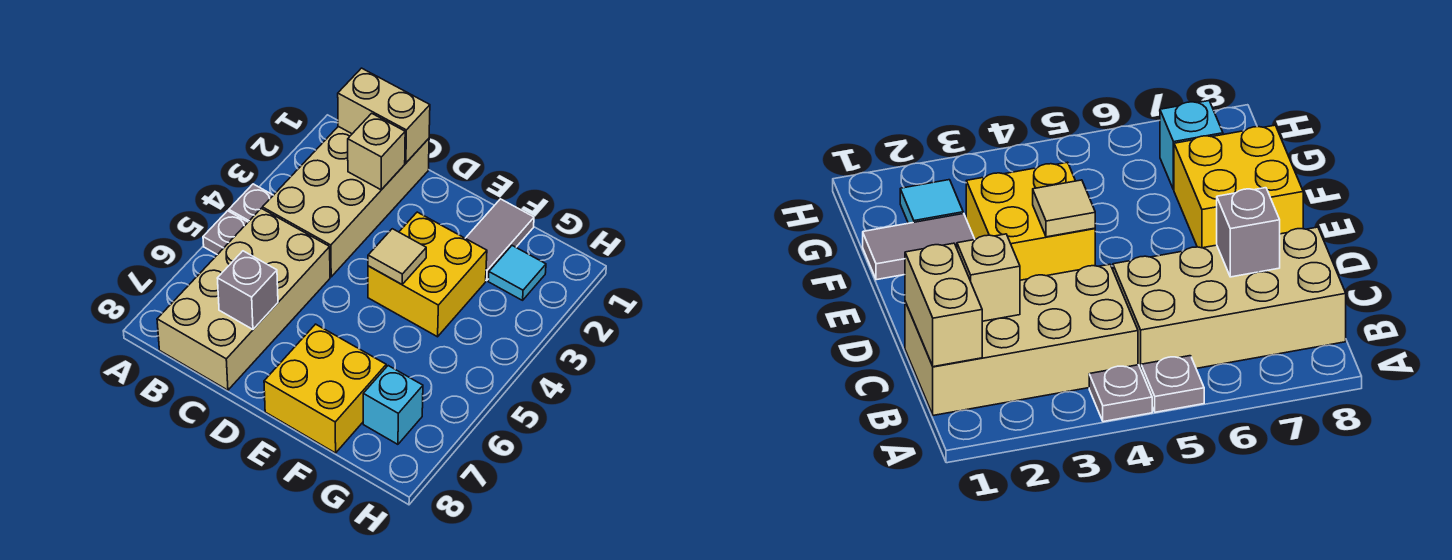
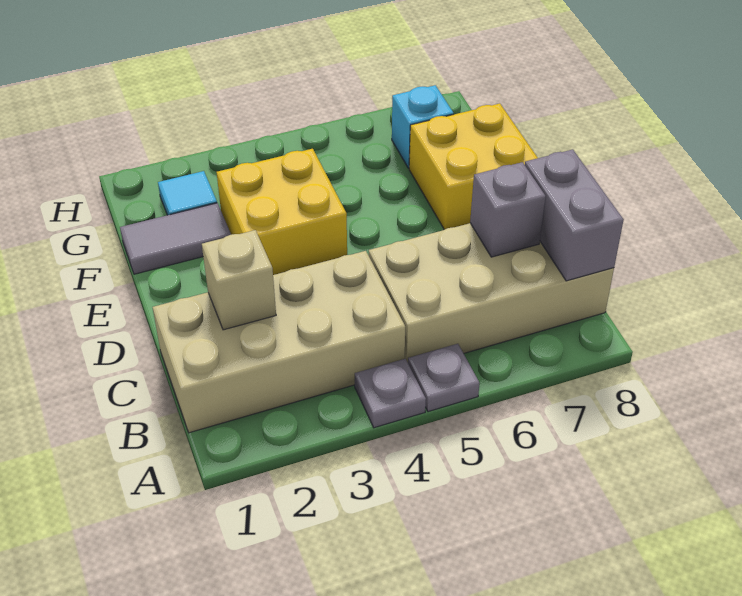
tan brick B1:C1 level 2 -> none
none -> grey brick B8:C8 level 2
tan tile E4 level 2 -> none

